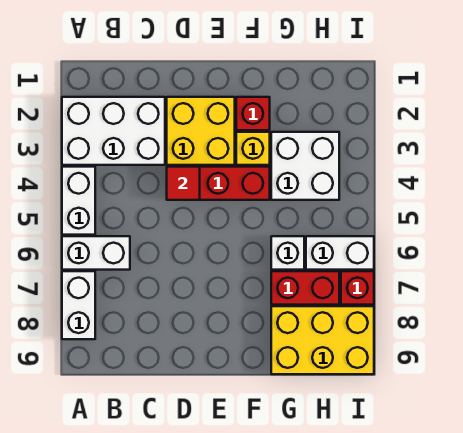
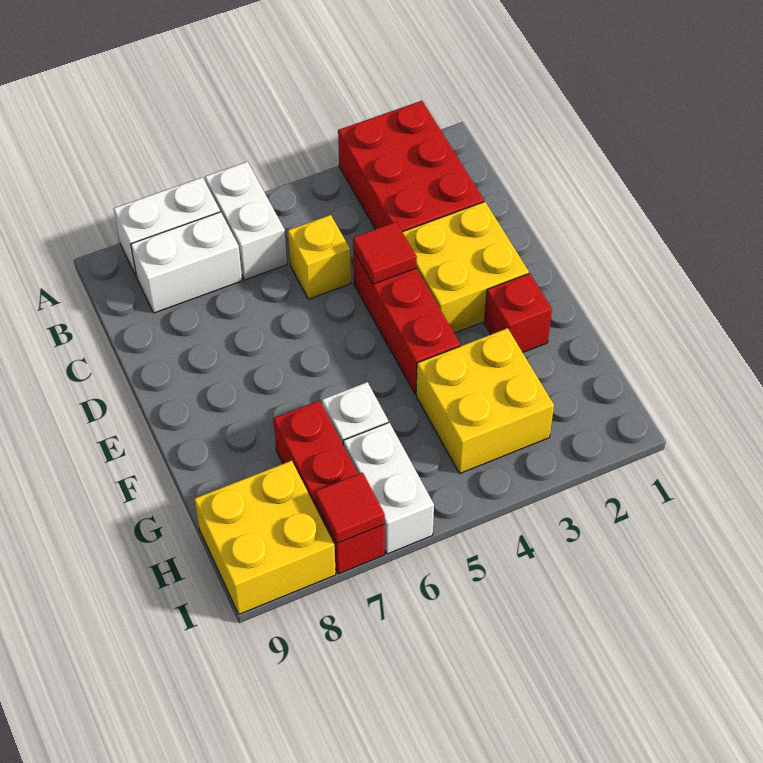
white brick A2:C3 level 1 -> red brick A2:C3 level 1
white brick A4:A5 level 1 -> white brick B7:B8 level 1
yellow brick F3 level 1 -> yellow brick C5 level 1
white brick G3:H4 level 1 -> yellow brick G3:H4 level 1
yellow brick G8:I9 level 1 -> yellow brick H8:I9 level 1
none -> red tile I7 level 2

